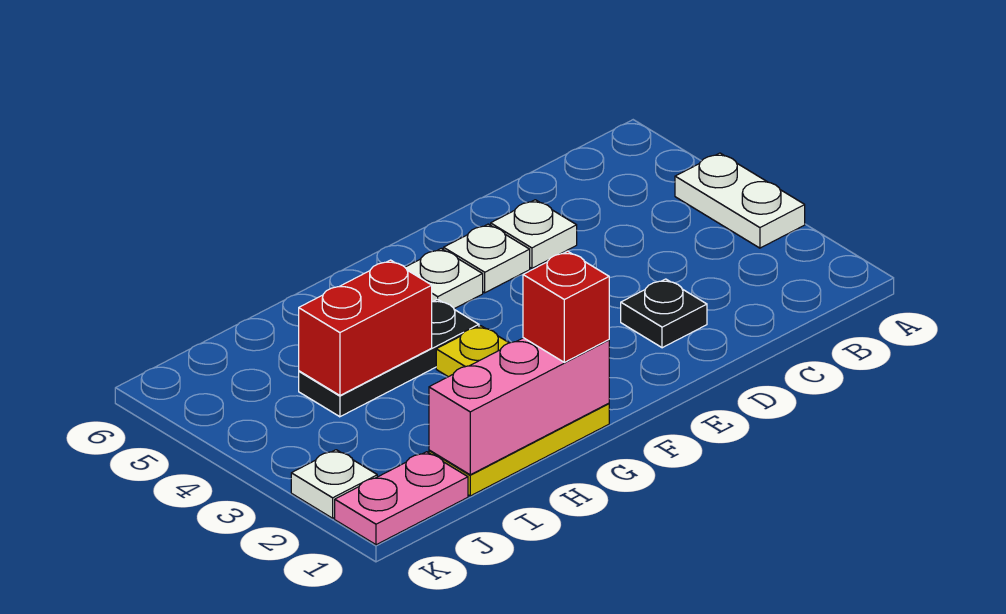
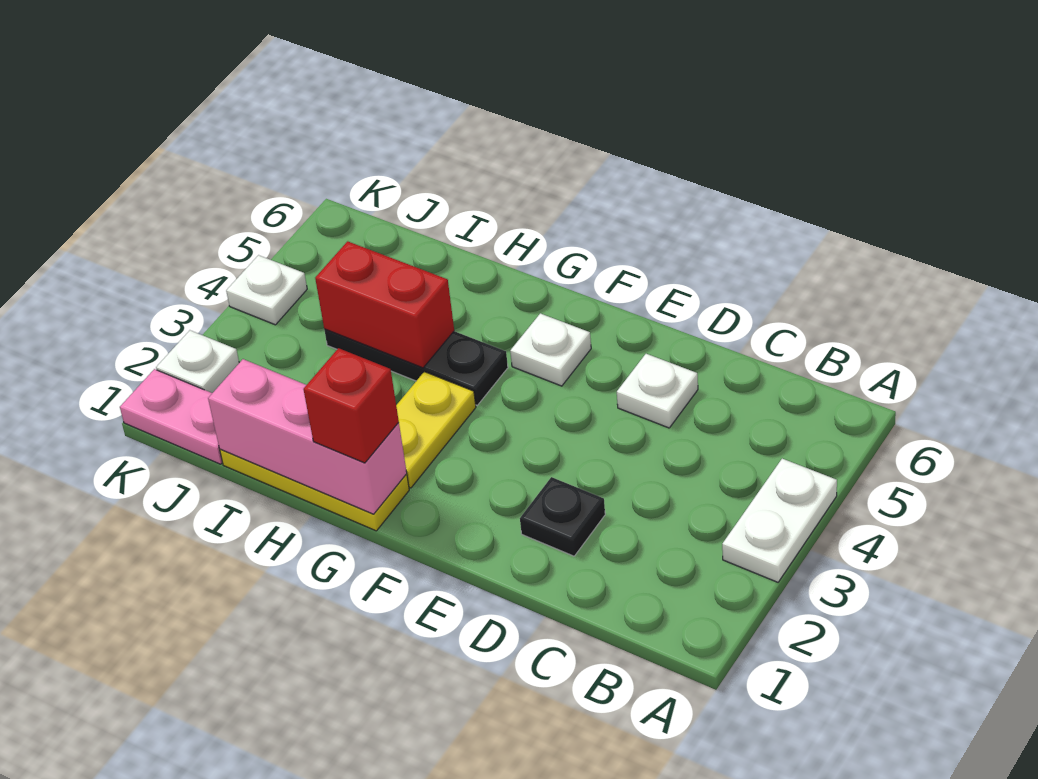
white plate E5 level 1 -> white plate K4 level 1

